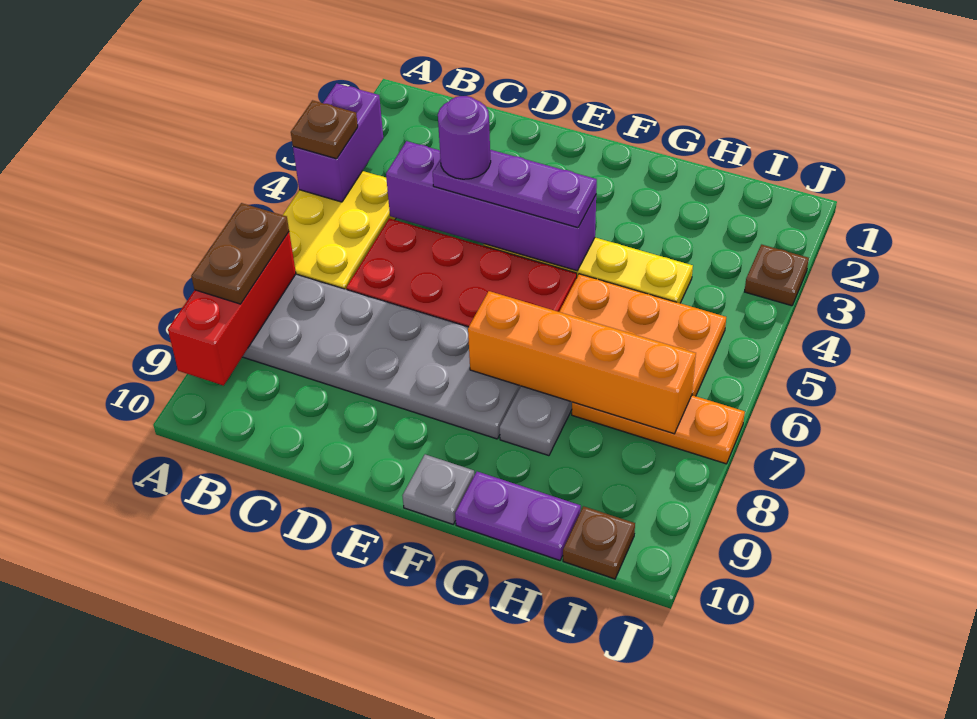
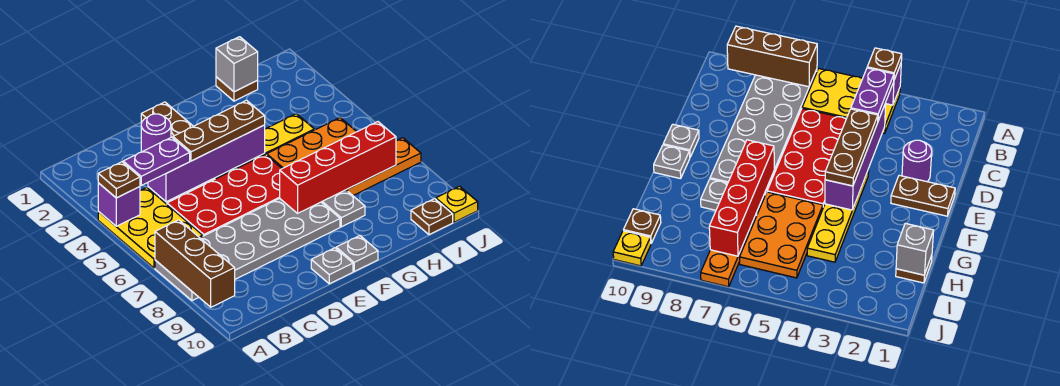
purple brick A3:A4 level 2 -> purple brick A4 level 2
red brick A7:A9 level 2 -> brown brick A7:A9 level 2
brown plate A7:A8 level 3 -> brown plate E1:E2 level 1
purple plate D4:F4 level 3 -> brown plate D4:F4 level 3
purple round brick D4 level 4 -> purple round brick D2 level 1
none -> grey plate E10 level 1
orange brick F7:I7 level 2 -> red brick F7:I7 level 2
purple plate G10:H10 level 1 -> purple plate B4:C4 level 3
none -> grey brick H1 level 2
brown plate J3 level 1 -> brown plate H1 level 1
none -> yellow plate J10 level 1

